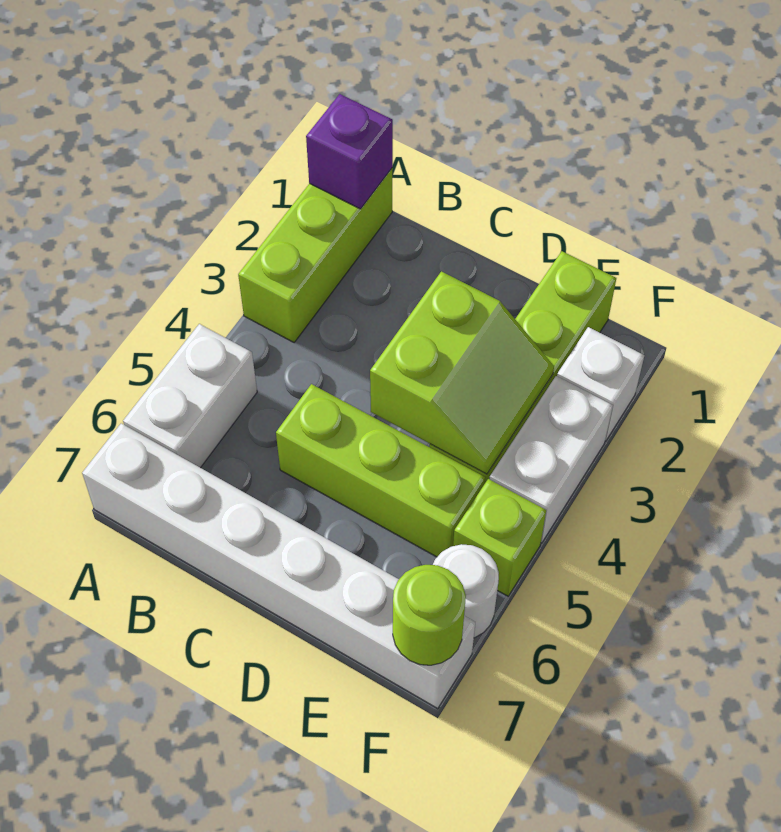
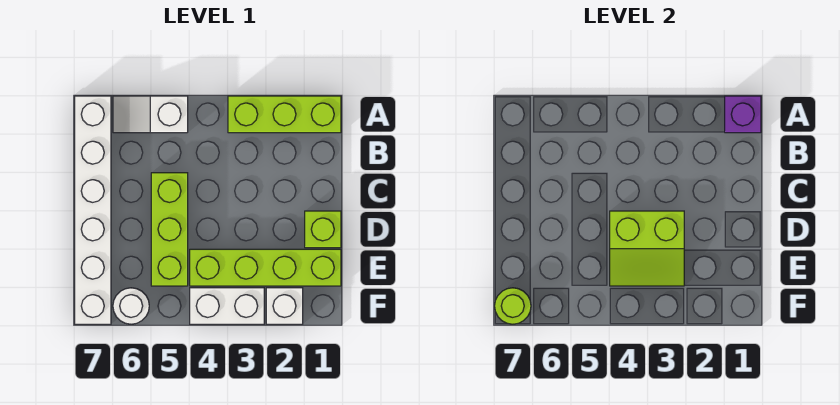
white brick A5:A6 level 1 -> white slope A5:A6 level 1 top 5
lime brick F5 level 1 -> lime brick D1 level 1

